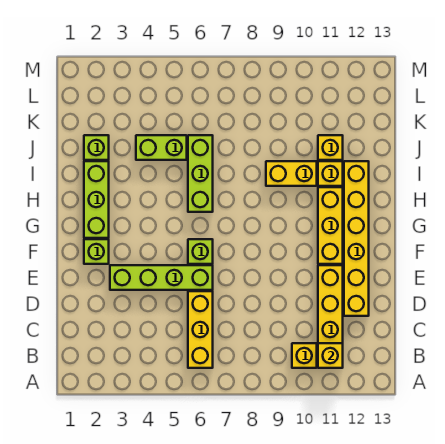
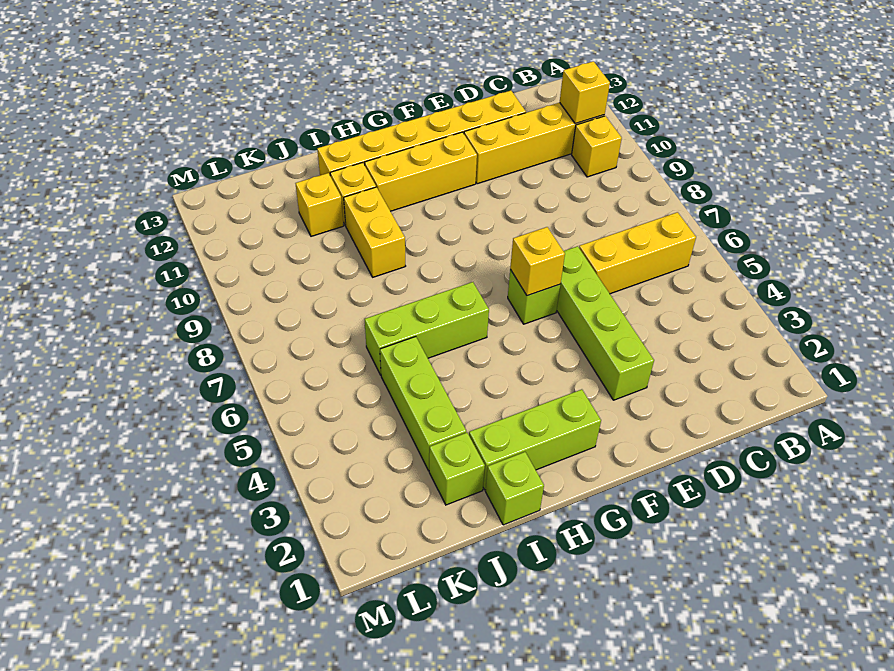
lime brick F2 level 1 -> lime brick I1 level 1
none -> yellow brick F6 level 2
lime brick J4:J5 level 1 -> lime brick J3:J5 level 1

